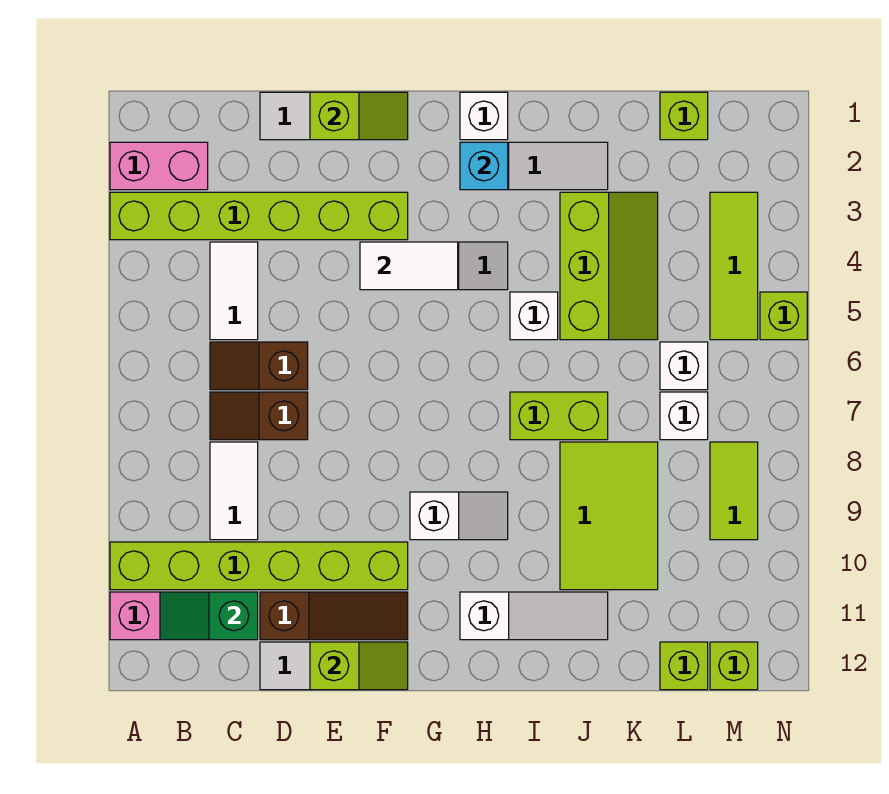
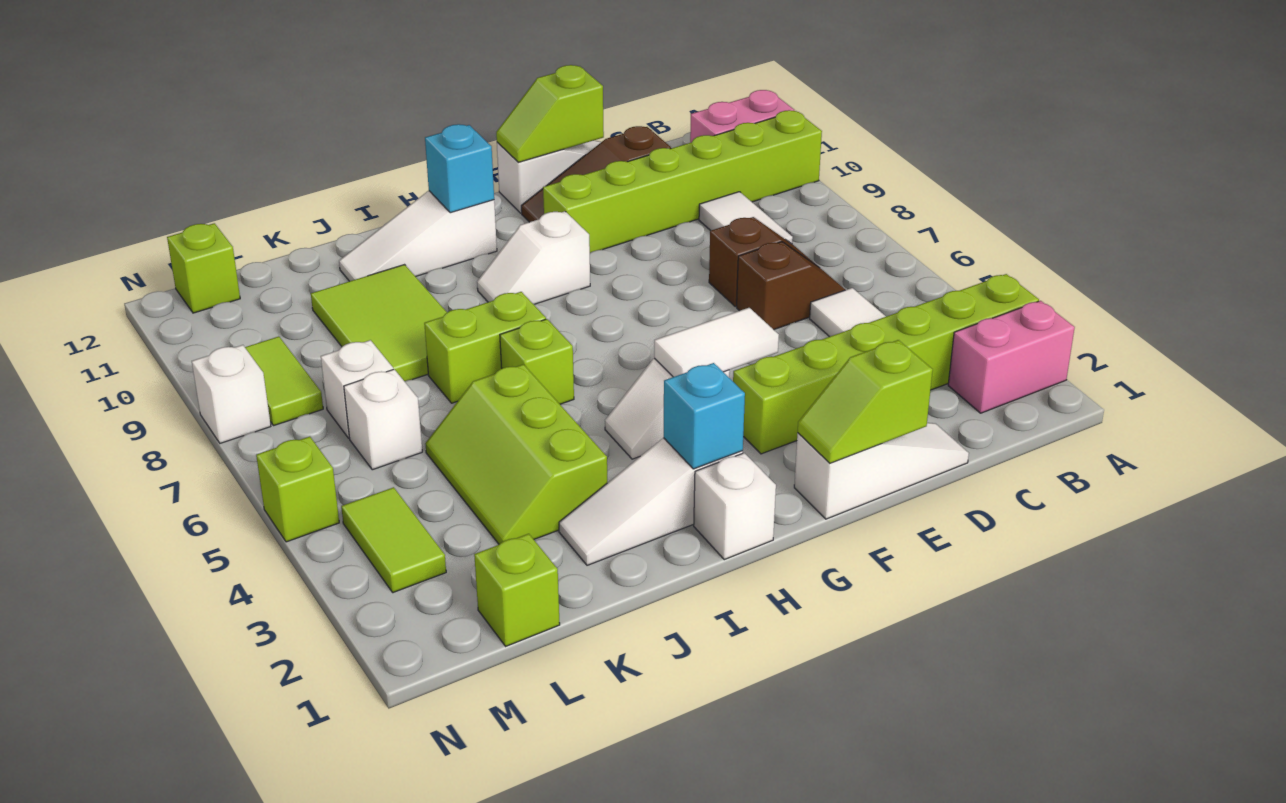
green slope B11:C11 level 2 top C -> none
none -> cyan brick H11 level 2
white brick I5 level 1 -> white brick N8 level 1
lime brick L12 level 1 -> lime brick I6 level 1
lime tile M3:M5 level 1 -> lime tile M3:M4 level 1

